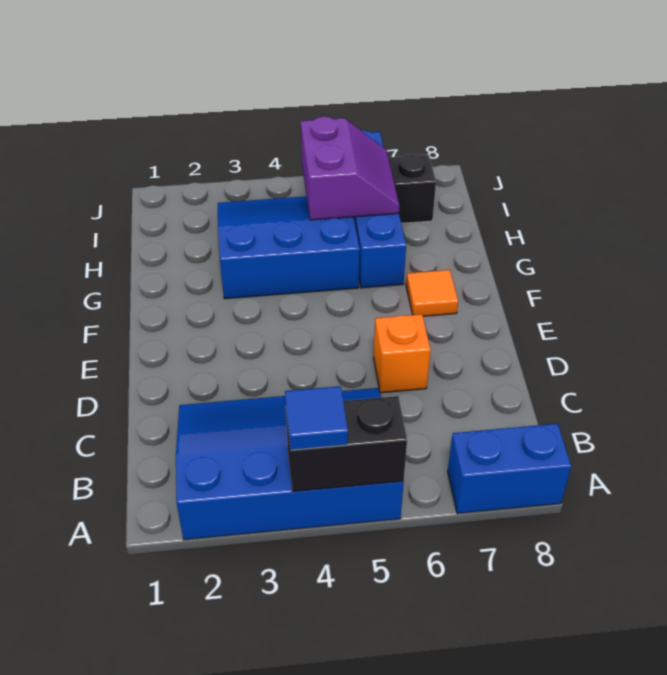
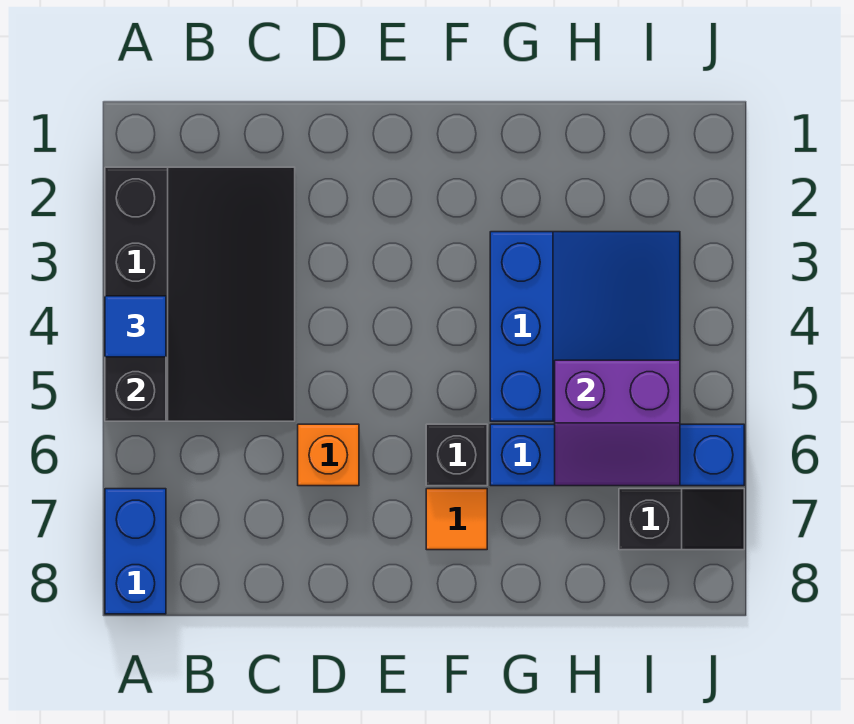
blue slope A2:C5 level 1 top A -> black slope A2:C5 level 1 top A
none -> black brick F6 level 1

